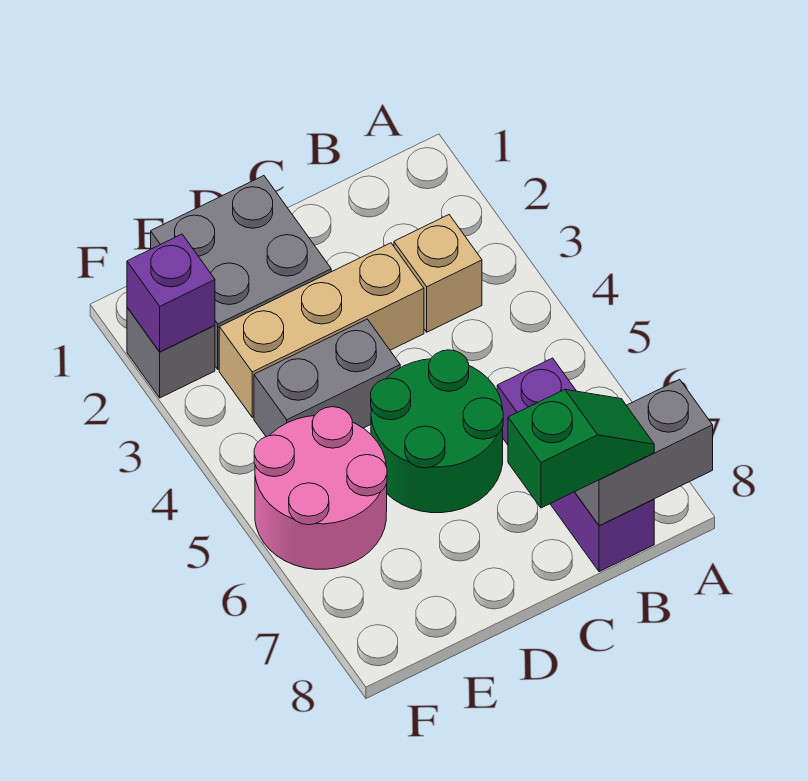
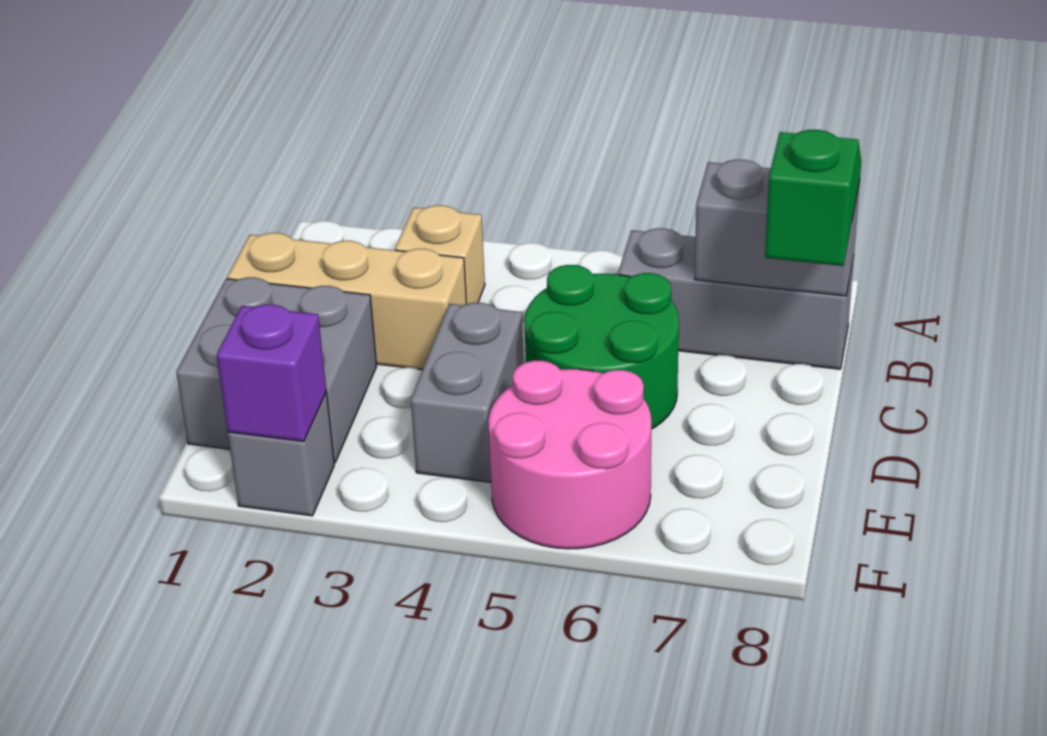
grey brick A8:B8 level 2 -> grey brick B7:B8 level 2
purple brick B6:B8 level 1 -> grey brick B6:B8 level 1
tan brick C3:E3 level 1 -> tan brick C1:C3 level 1

